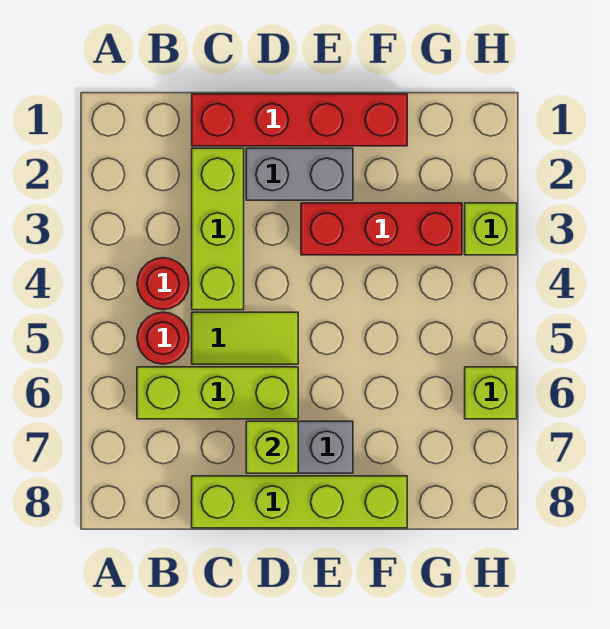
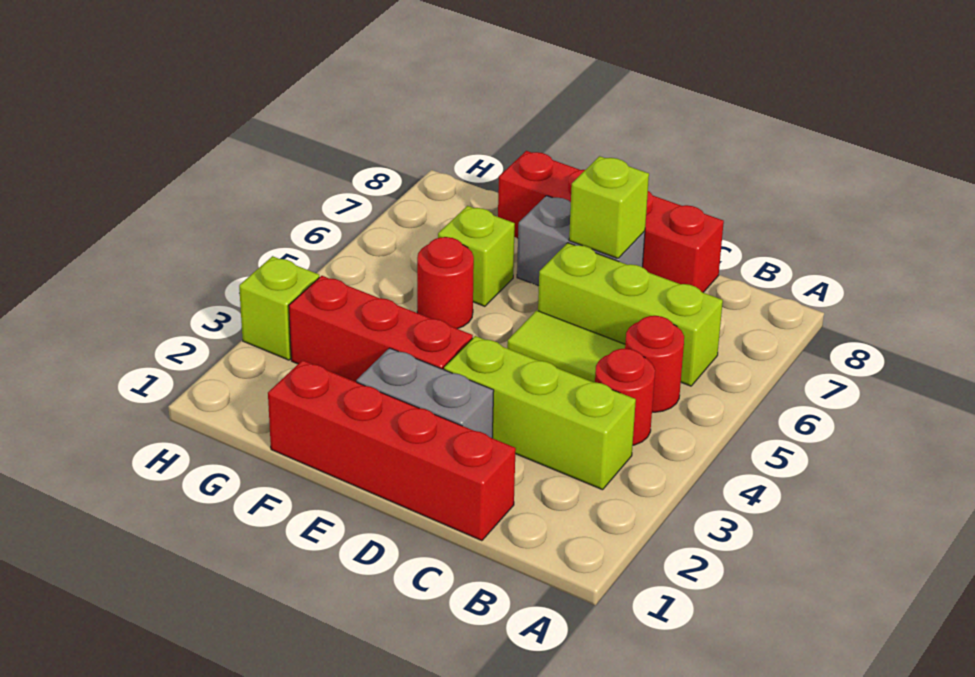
lime brick C2:C4 level 1 -> lime brick B3:D3 level 1
lime brick C8:F8 level 1 -> red brick C8:F8 level 1
none -> red round brick F5 level 1
lime brick H6 level 1 -> lime brick F6 level 1

